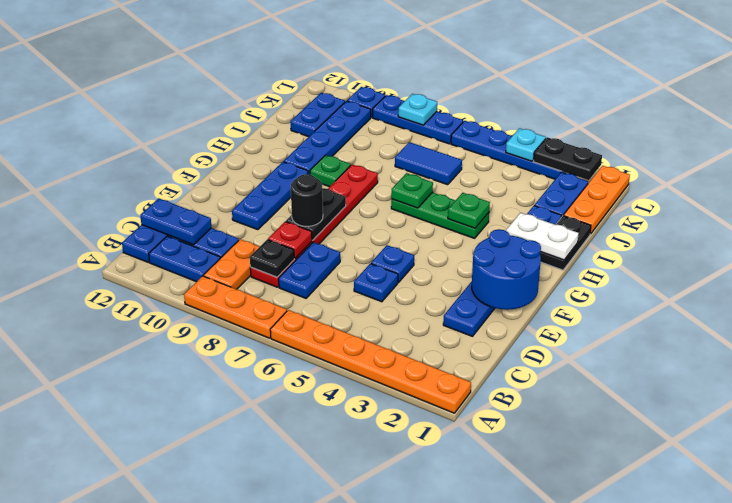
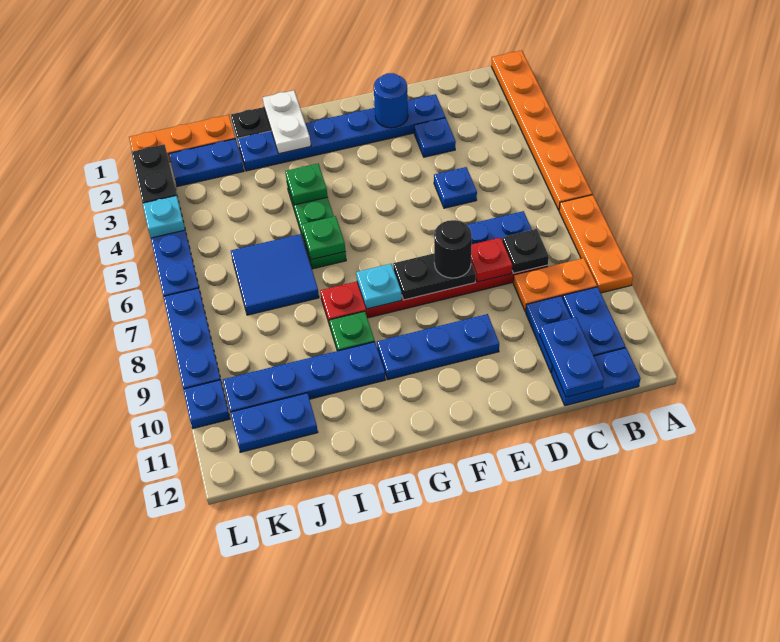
blue round brick E1:F2 level 2 -> blue round brick E2 level 2
blue plate E5 level 1 -> blue plate D3 level 1
blue tile J6:J7 level 1 -> blue tile I6:J7 level 1
cyan plate L8 level 2 -> cyan plate G8 level 2

